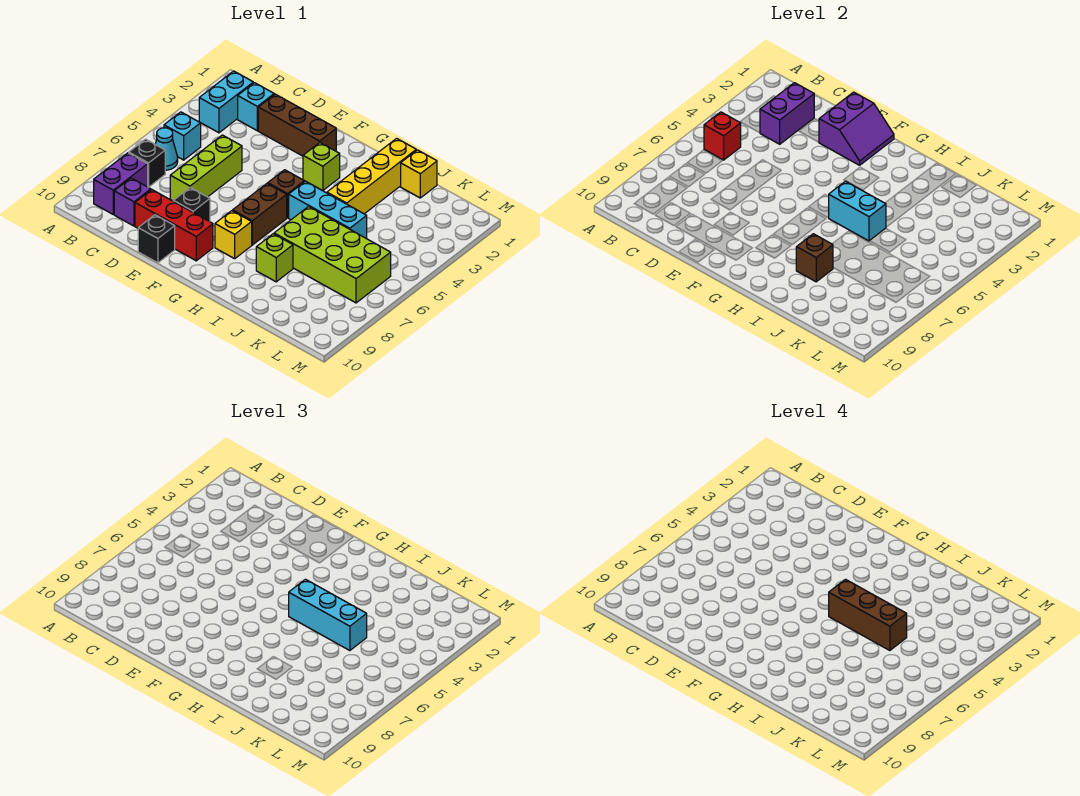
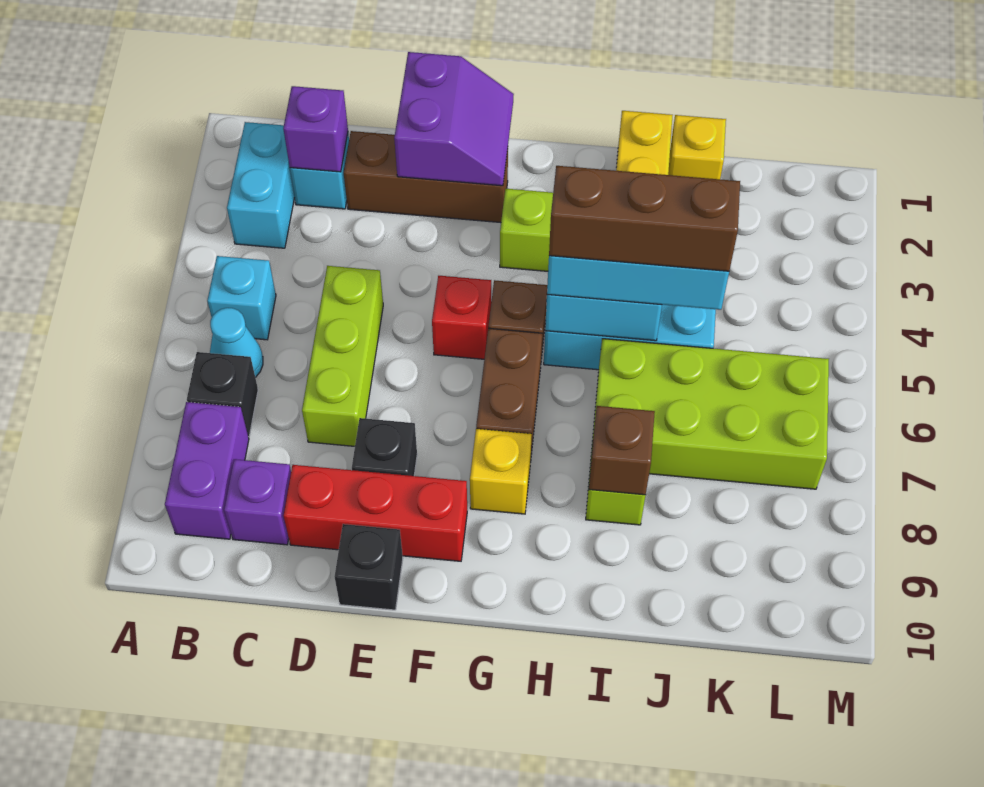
red brick B5 level 2 -> red brick F5 level 1
purple brick C2:C3 level 2 -> purple brick C2 level 2

